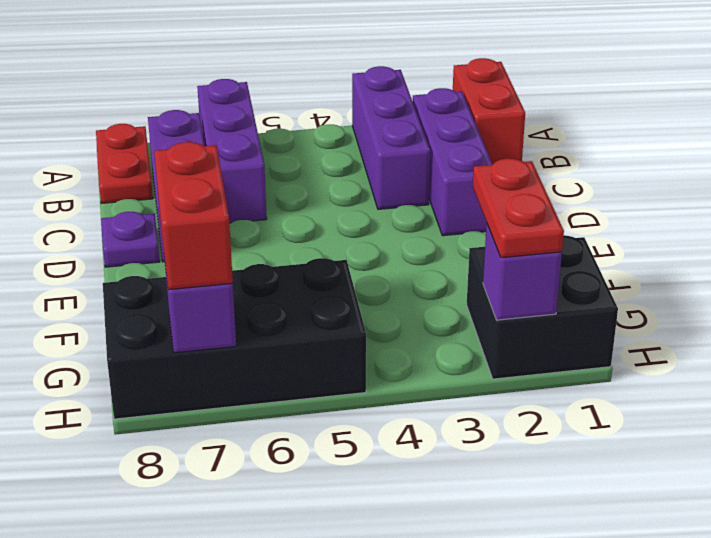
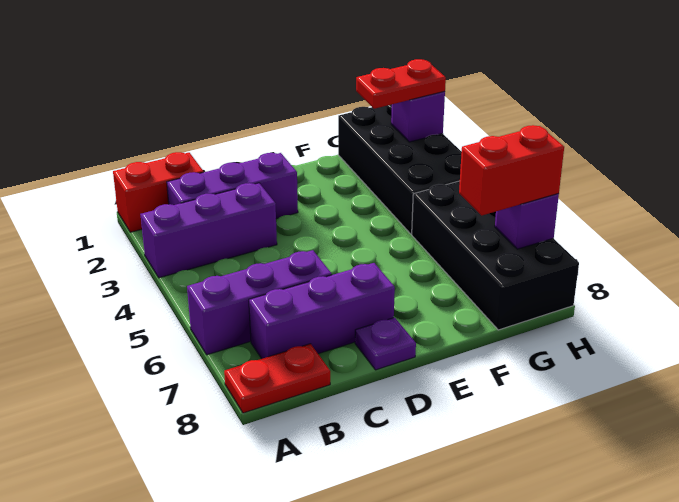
black brick G1:H2 level 1 -> black brick G1:H4 level 1

